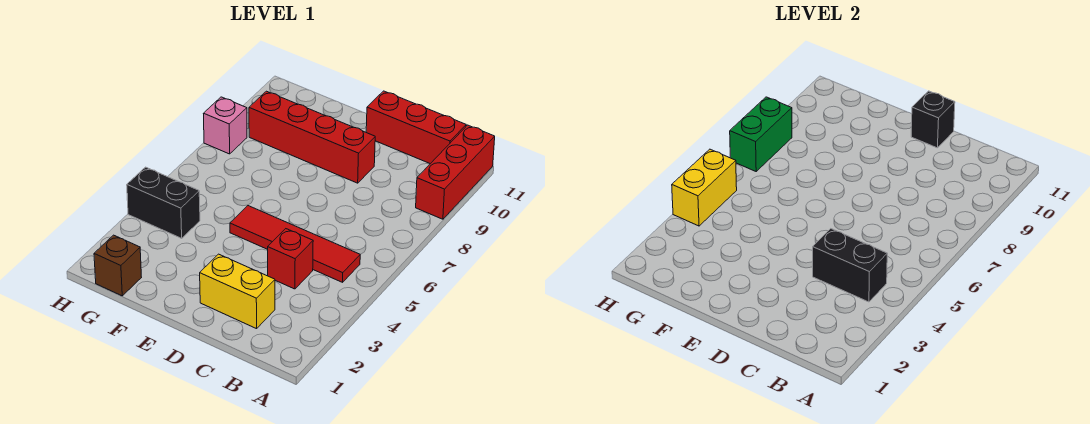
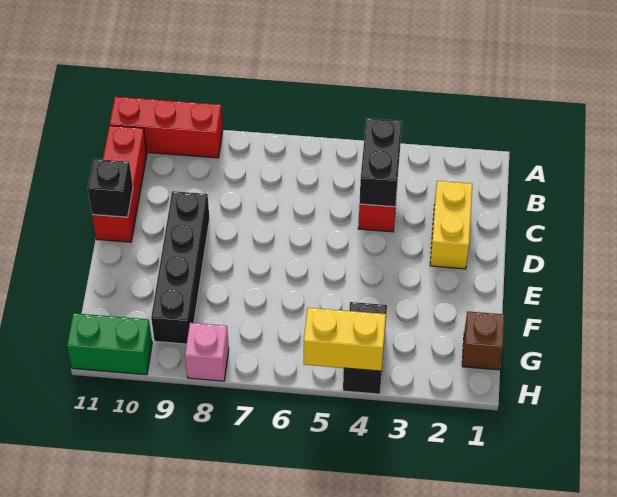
red tile B5:E5 level 1 -> none
red brick D9:G9 level 1 -> black brick D9:G9 level 1
green brick H7:H8 level 2 -> green brick H10:H11 level 1

